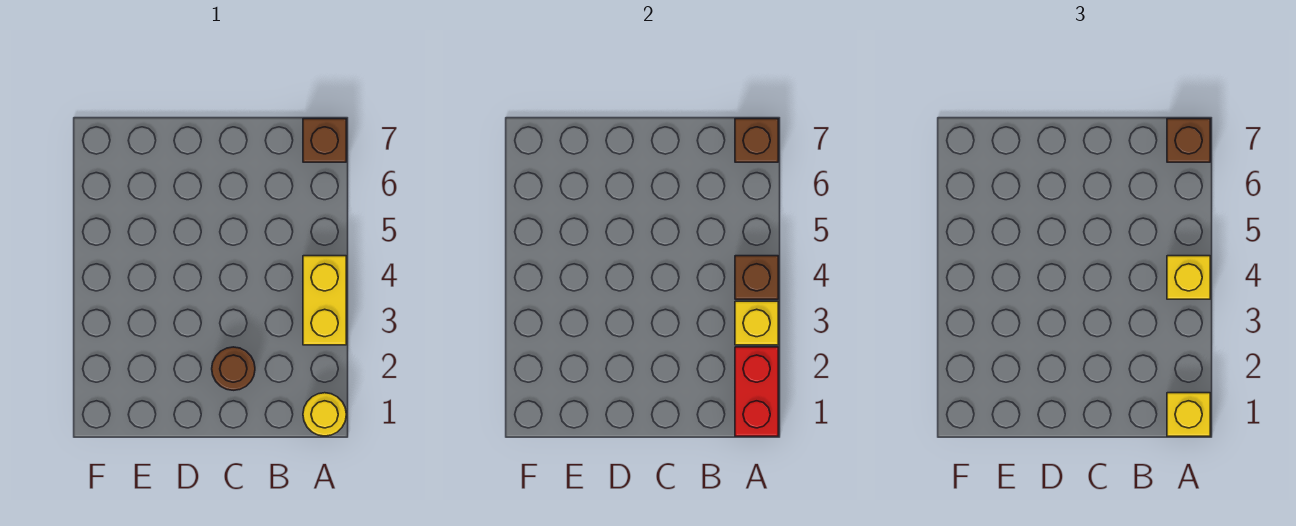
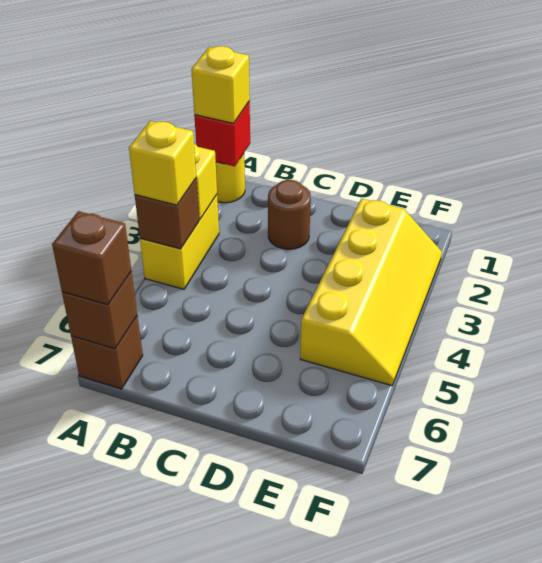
red brick A1:A2 level 2 -> red brick A1 level 2
none -> yellow slope E2:F5 level 1 top E

